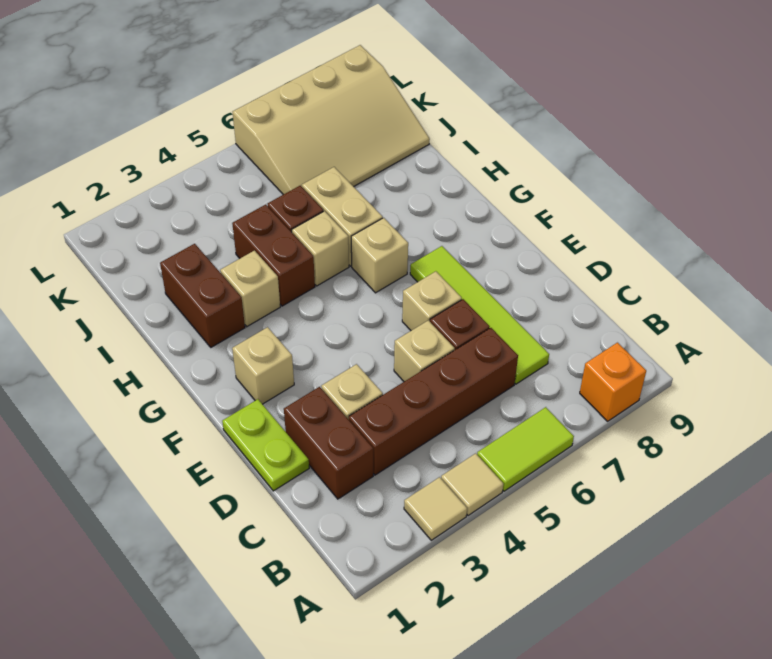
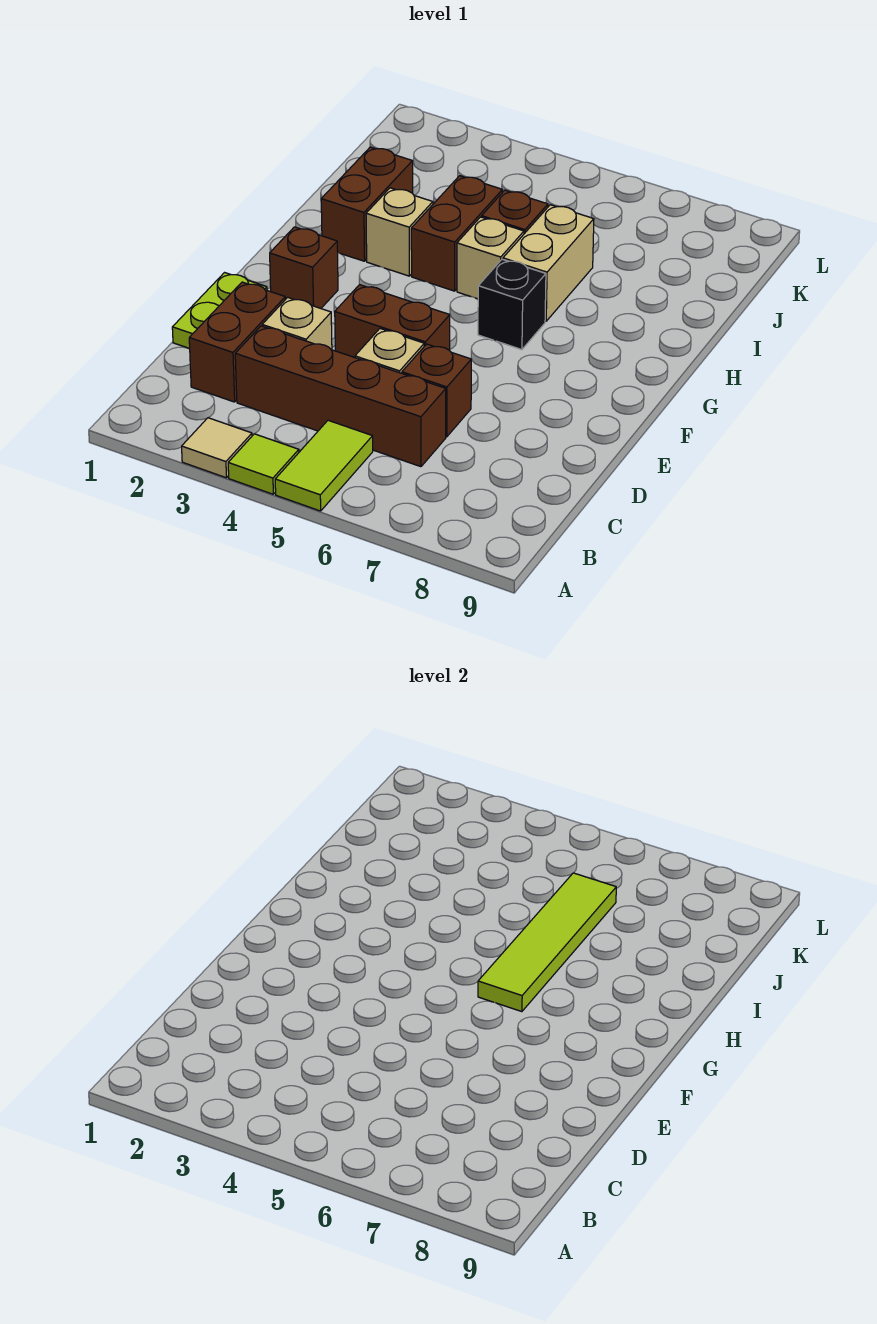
tan tile A4 level 1 -> lime tile A4 level 1
lime tile A5:A6 level 1 -> lime tile A5:B5 level 1
orange brick A8 level 1 -> none
lime tile C7:F7 level 1 -> lime tile G6:J6 level 2
none -> brown brick E4:E5 level 1
tan brick E6 level 1 -> none
tan brick F2 level 1 -> brown brick F2 level 1
tan brick G6 level 1 -> black brick G6 level 1
tan slope J6:L9 level 1 top L -> none

